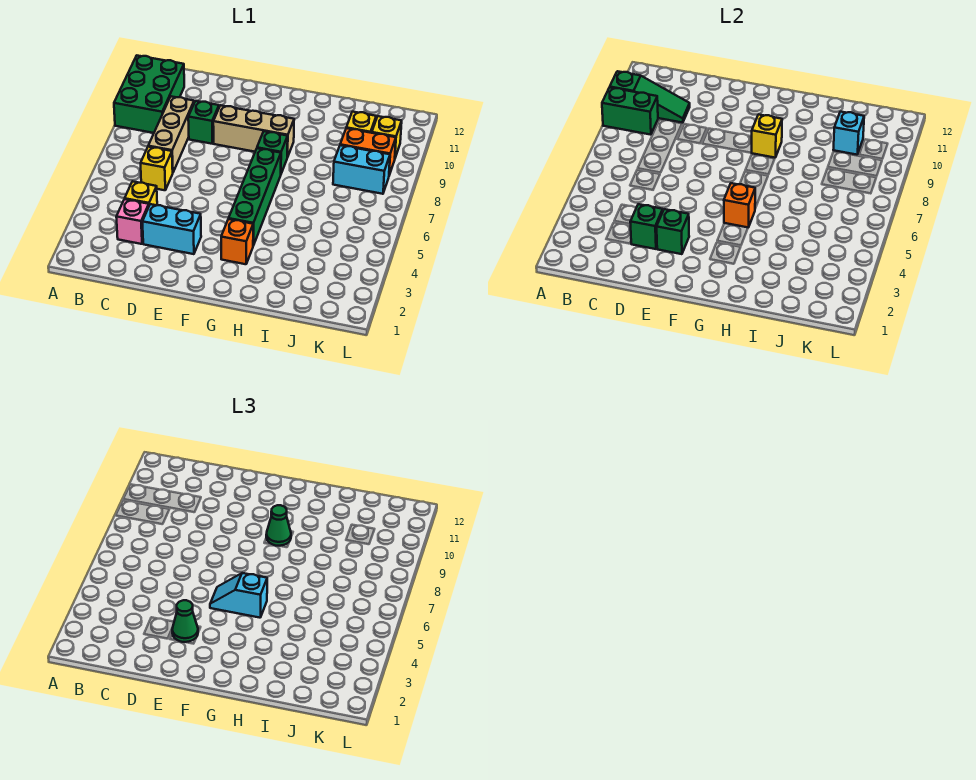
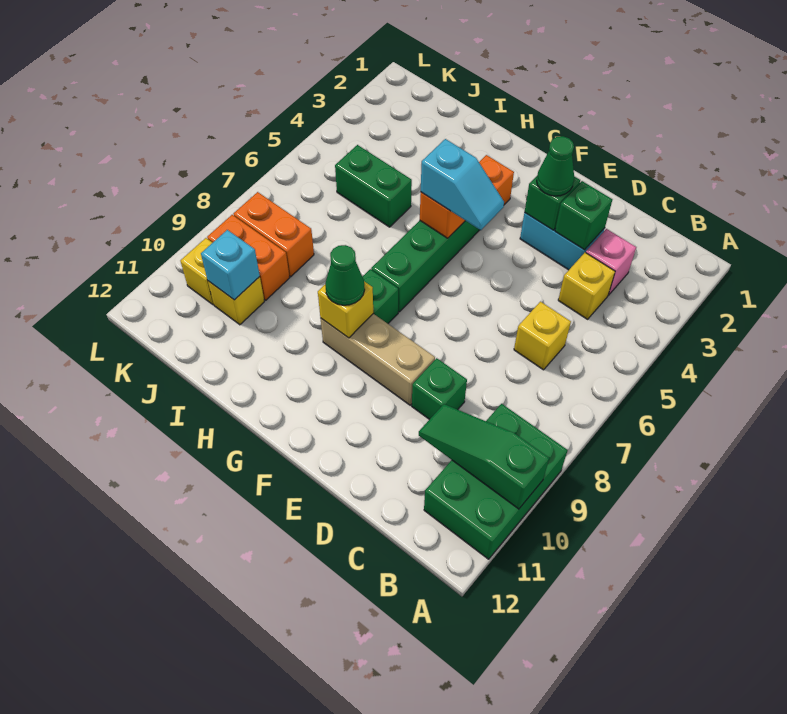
green brick A9:B9 level 2 -> green brick I5:J5 level 1
tan brick C7:C9 level 1 -> none
cyan brick J8:K8 level 1 -> orange brick J8:K8 level 1

